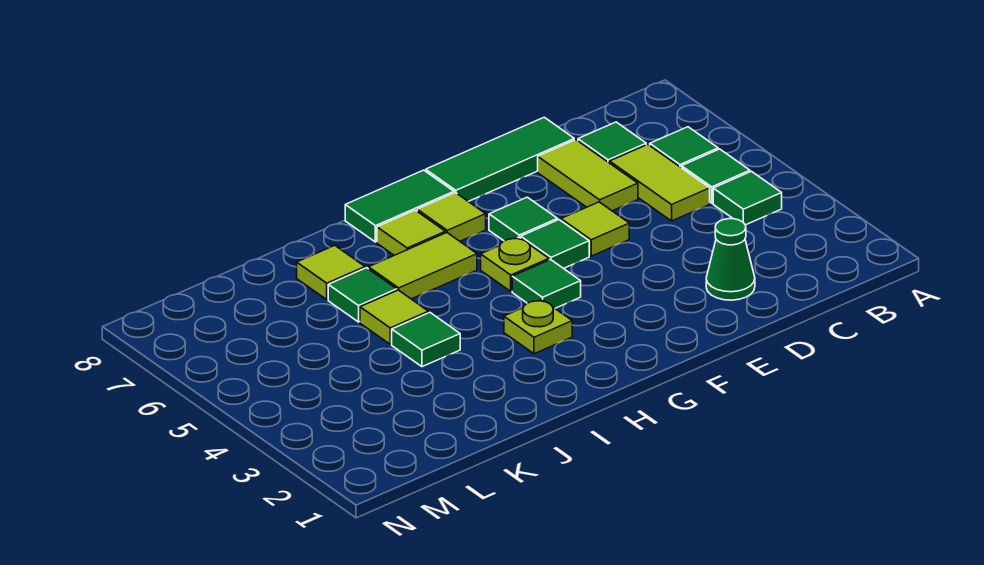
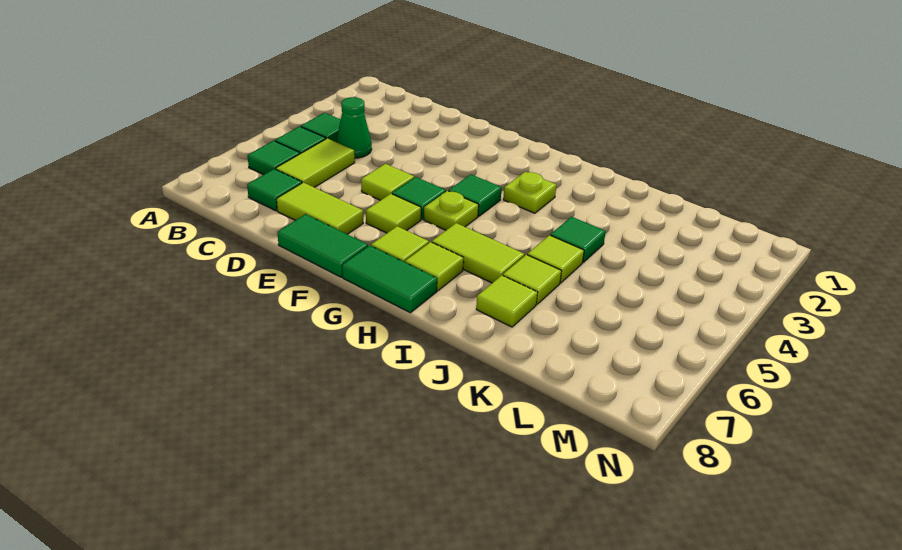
green cone D2 level 1 -> green cone C4 level 1
lime tile D6:D7 level 1 -> lime tile D7:E7 level 1
green tile D8:F8 level 1 -> green tile E8:F8 level 1
green tile F6 level 1 -> lime tile F6 level 1
green tile J6 level 1 -> lime tile J6 level 1

